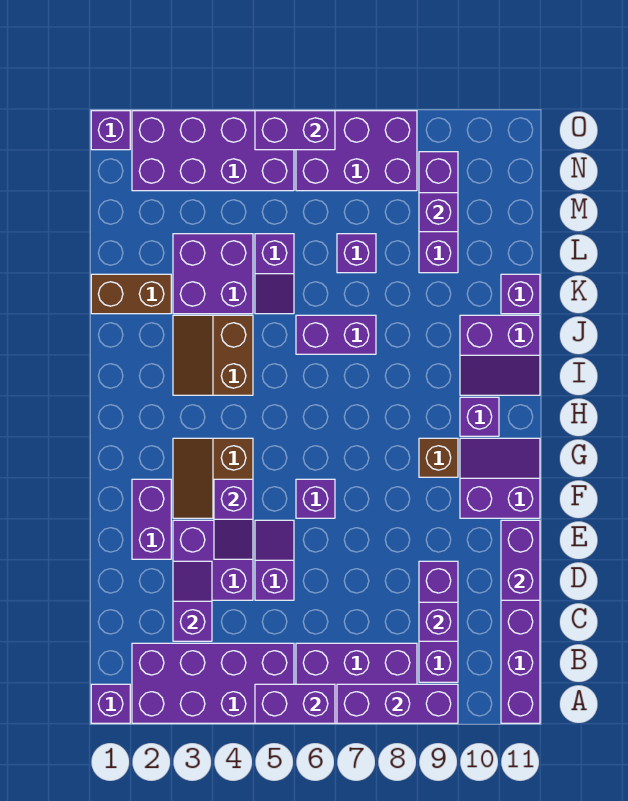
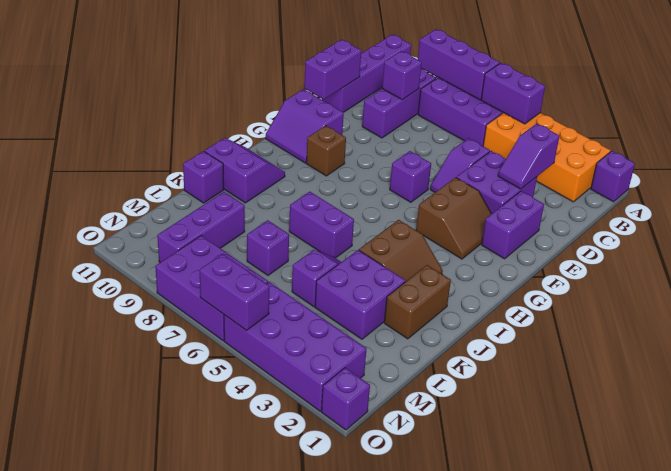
purple brick A2:B5 level 1 -> orange brick A2:B5 level 1
purple slope E4:F4 level 2 top F -> none
purple brick H10 level 1 -> none
brown brick K1:K2 level 1 -> brown brick J2:K2 level 1
purple brick M9 level 2 -> none

